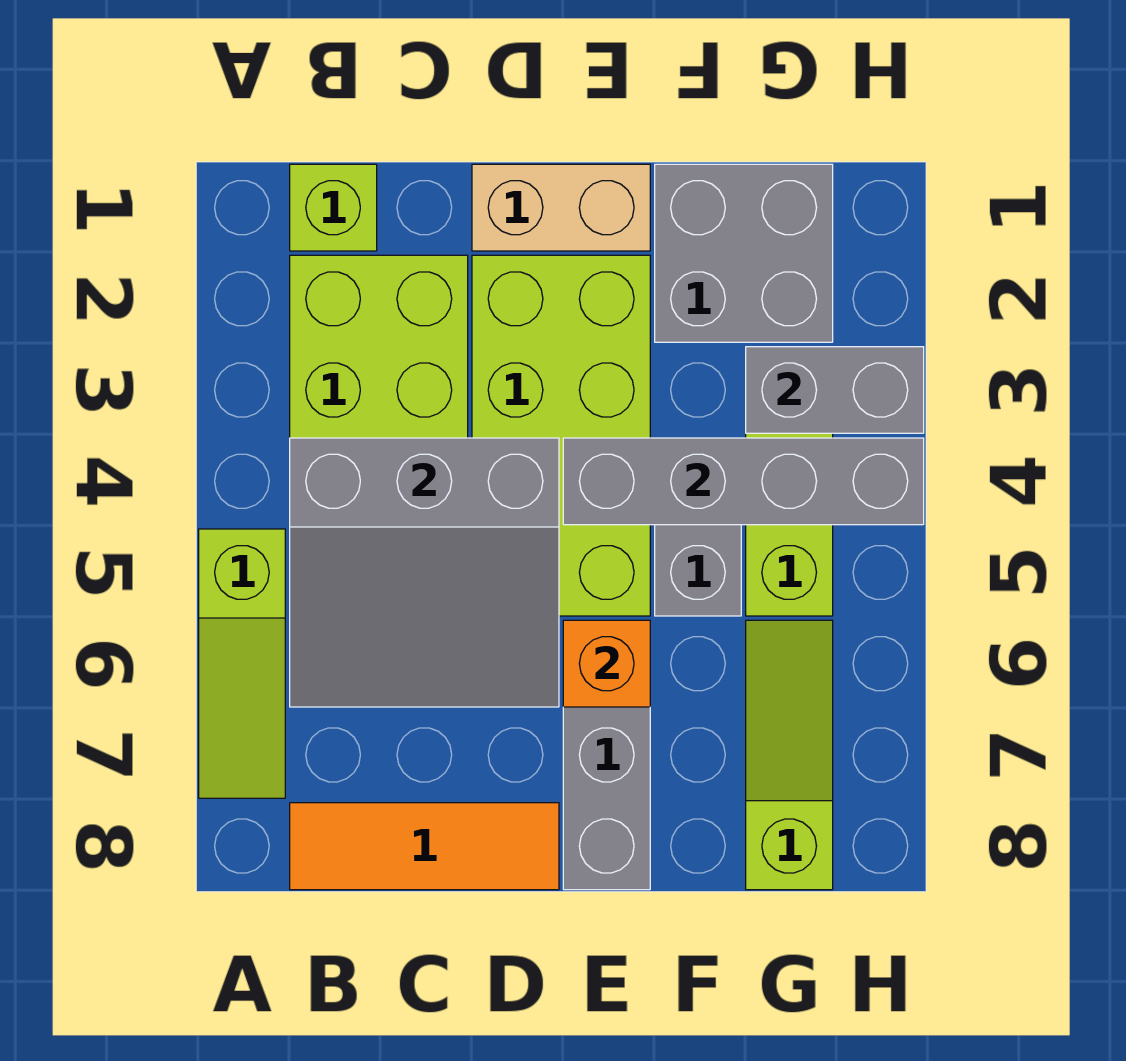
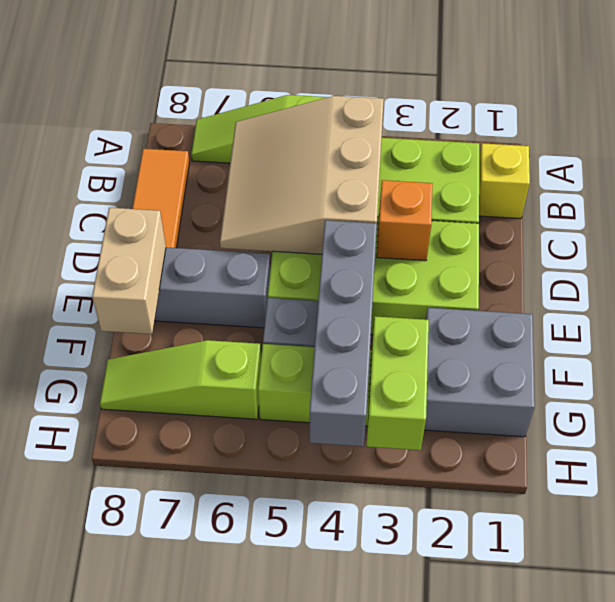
lime brick B1 level 1 -> yellow brick B1 level 1
grey slope B4:D6 level 2 top 4 -> tan slope B4:D6 level 2 top 4
tan brick D1:E1 level 1 -> tan brick E8:F8 level 2
orange brick E6 level 2 -> orange brick D3 level 2
grey brick G3:H3 level 2 -> lime brick G3:H3 level 2
lime slope G6:G8 level 1 top 8 -> lime slope G6:G8 level 1 top 6

